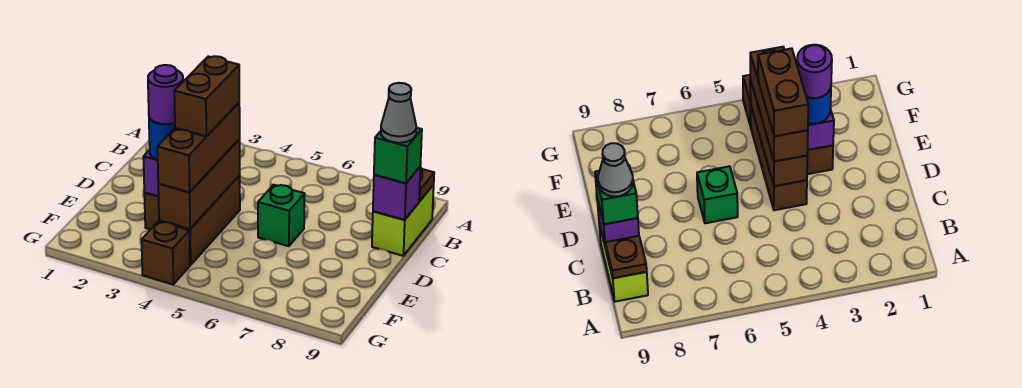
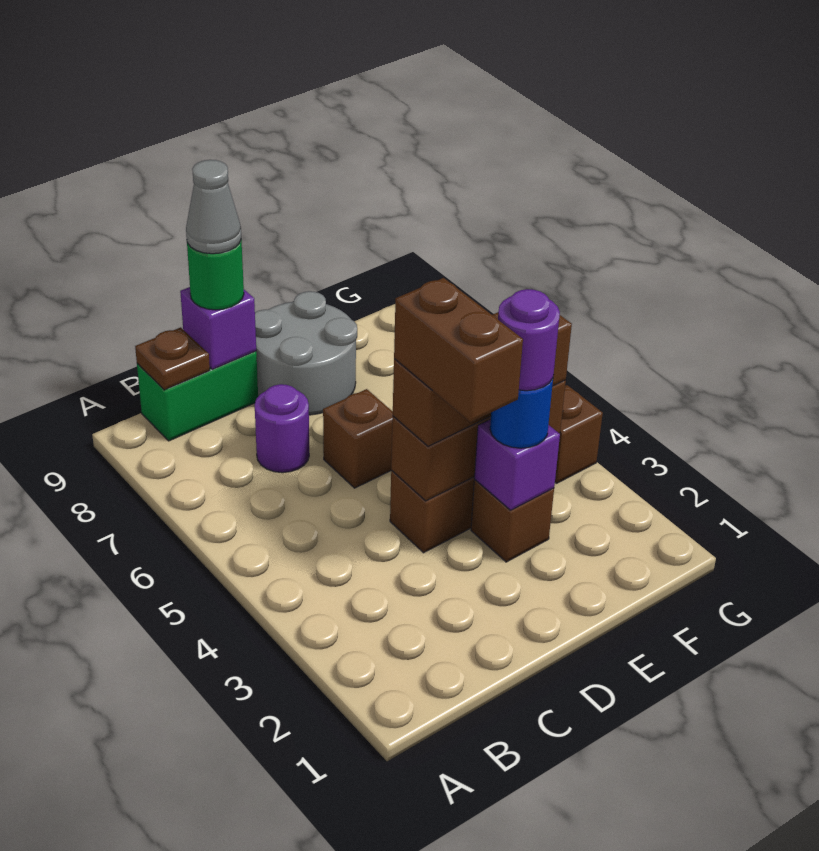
lime brick B9:C9 level 1 -> green brick B9:C9 level 1
none -> purple round brick C7 level 1
green brick C9 level 3 -> green round brick C9 level 3
brown brick D4:E4 level 4 -> brown brick D3:D4 level 4
green brick D6 level 1 -> brown brick D6 level 1
none -> grey round brick D8:E9 level 1

